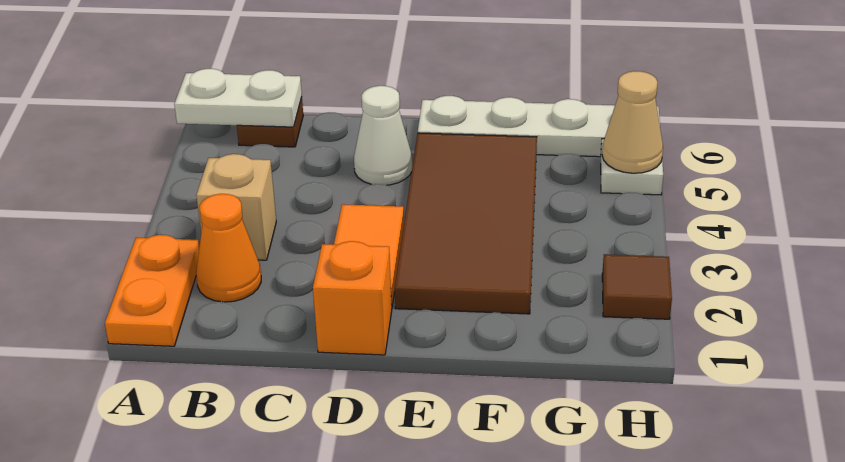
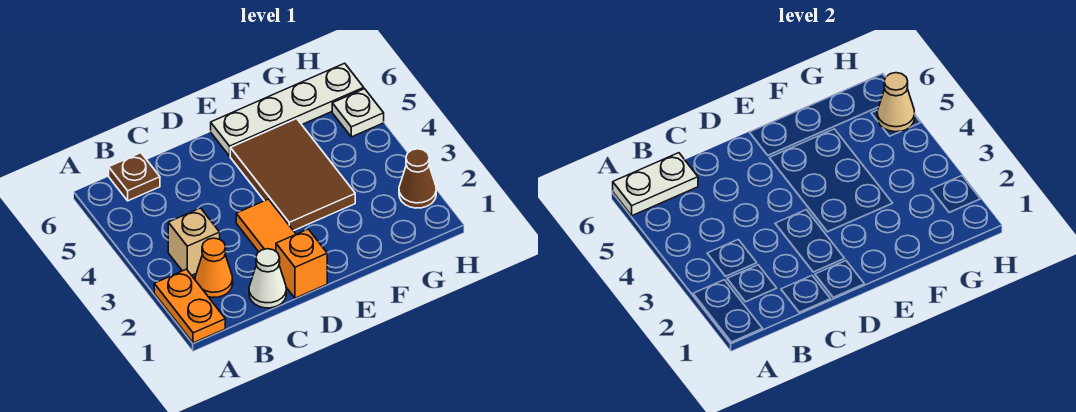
white cone D5 level 1 -> white cone C1 level 1
brown tile E2:F5 level 1 -> brown tile E3:F5 level 1
brown tile H2 level 1 -> brown cone H2 level 1

